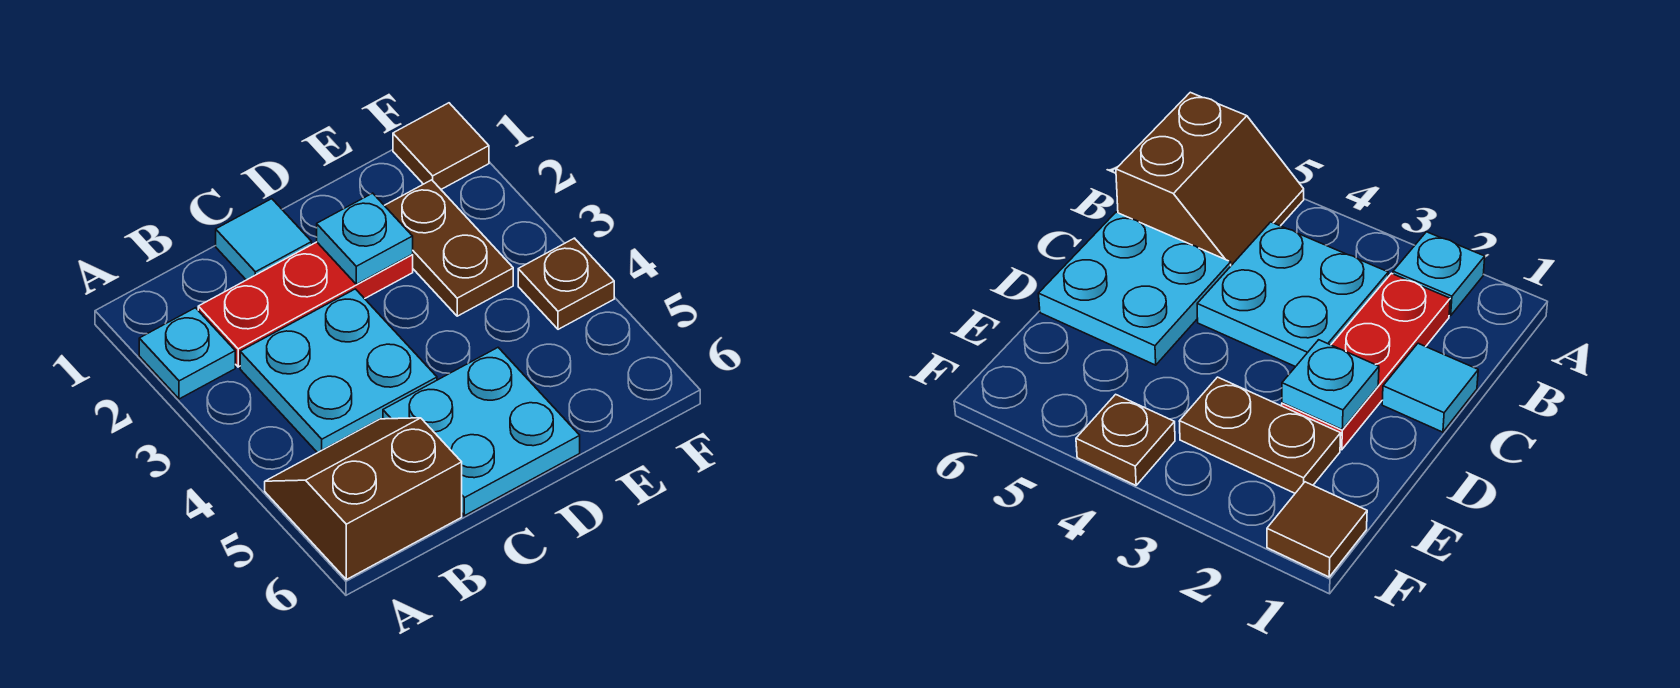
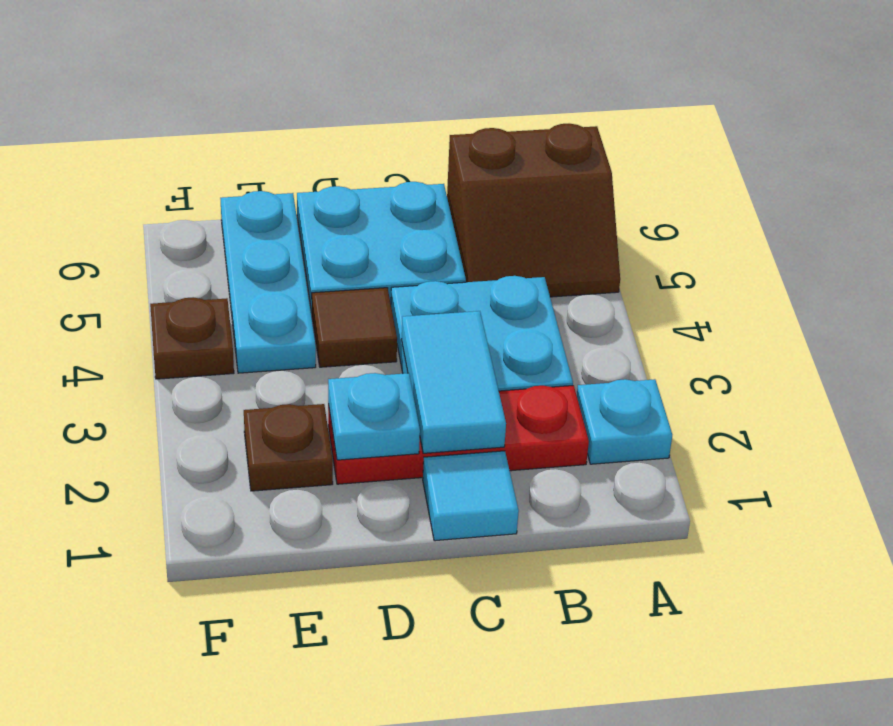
none -> cyan tile C2:C3 level 2
brown plate E2:E3 level 1 -> brown plate E2 level 1
none -> cyan plate E4:E6 level 1
brown tile F1 level 1 -> brown tile D4 level 1

